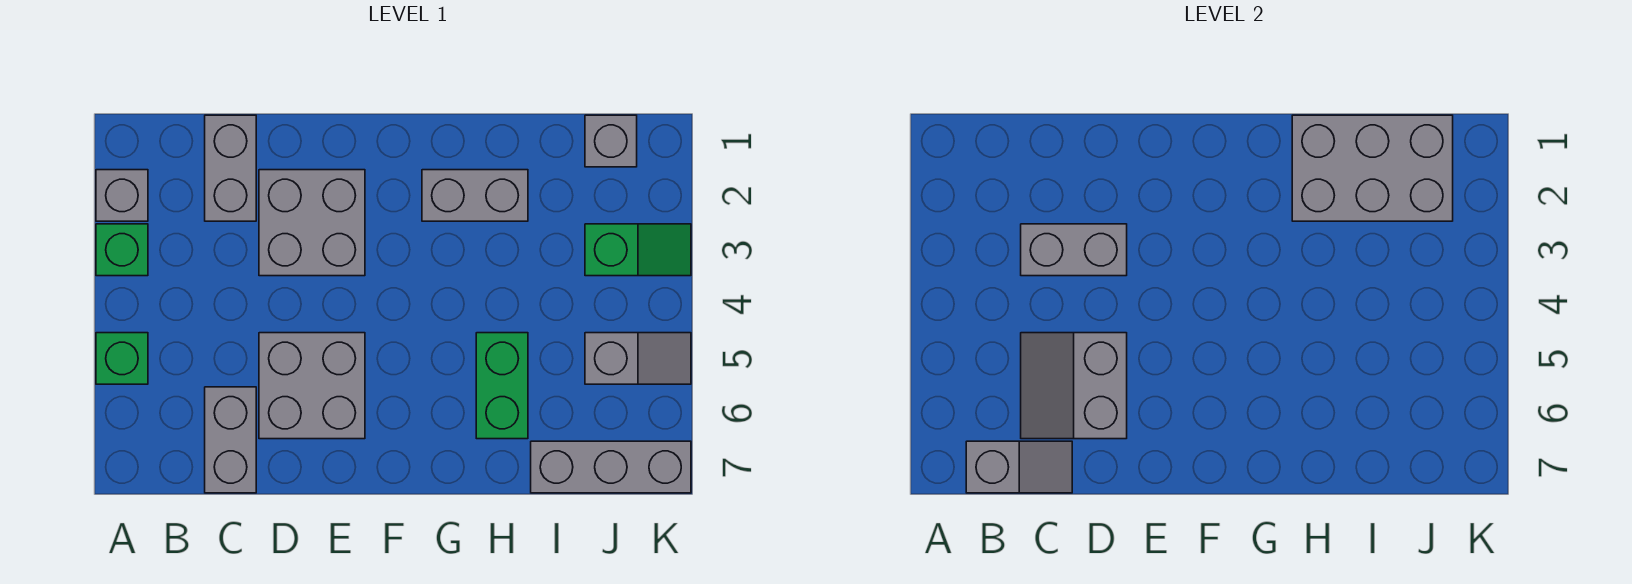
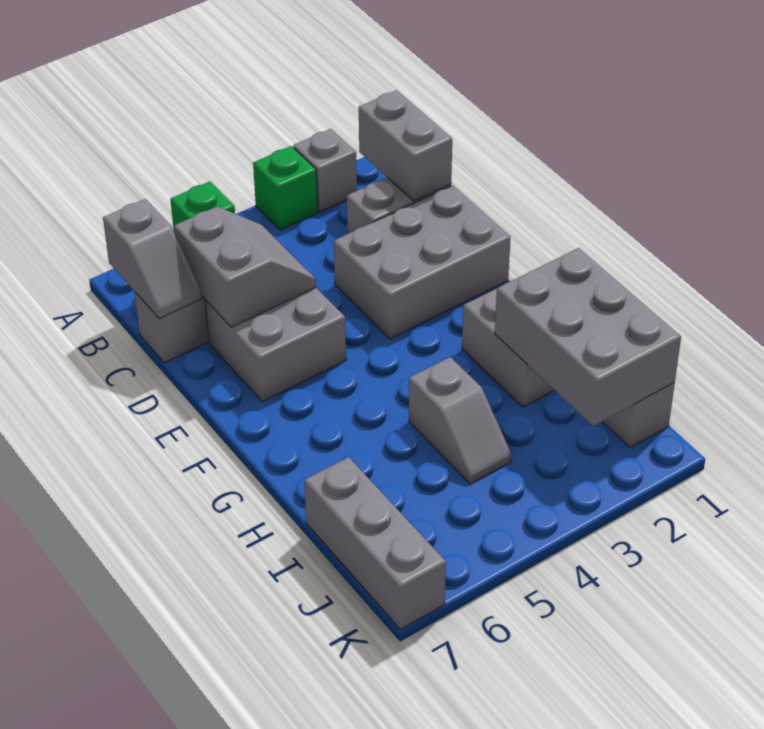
grey brick C3:D3 level 2 -> grey brick B1:C1 level 2
grey slope C5:D6 level 2 top D -> grey slope C5:D6 level 2 top 6
grey brick D2:E3 level 1 -> grey brick D1:E3 level 1
green brick H5:H6 level 1 -> none
green slope J3:K3 level 1 top J -> none
grey slope J5:K5 level 1 top J -> grey slope H4:I4 level 1 top H

